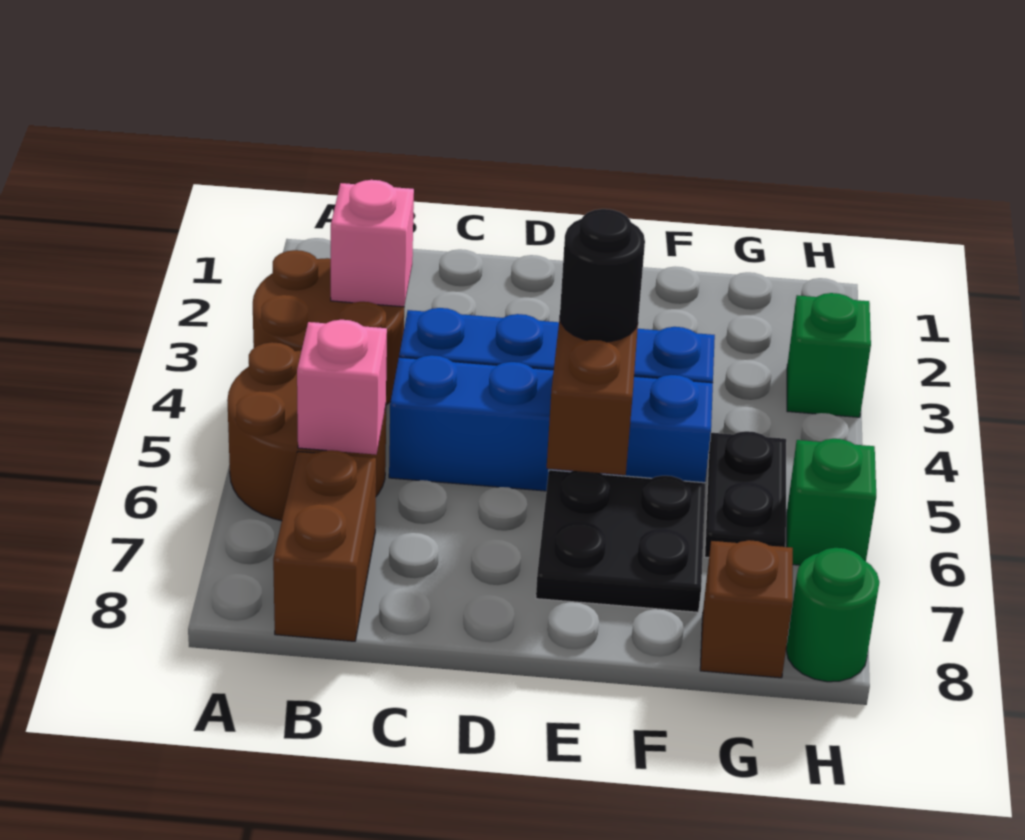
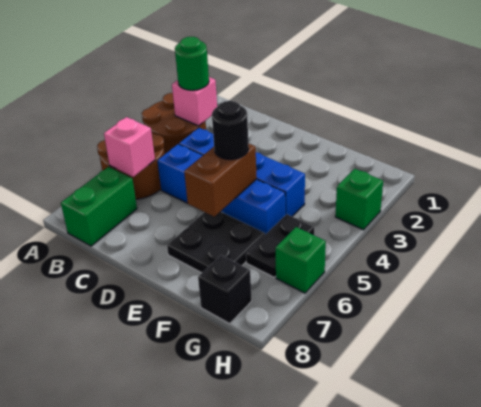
brown brick B7:B8 level 1 -> green brick B7:B8 level 1
brown brick G8 level 1 -> black brick G8 level 1
green round brick H8 level 1 -> green round brick B3 level 3

